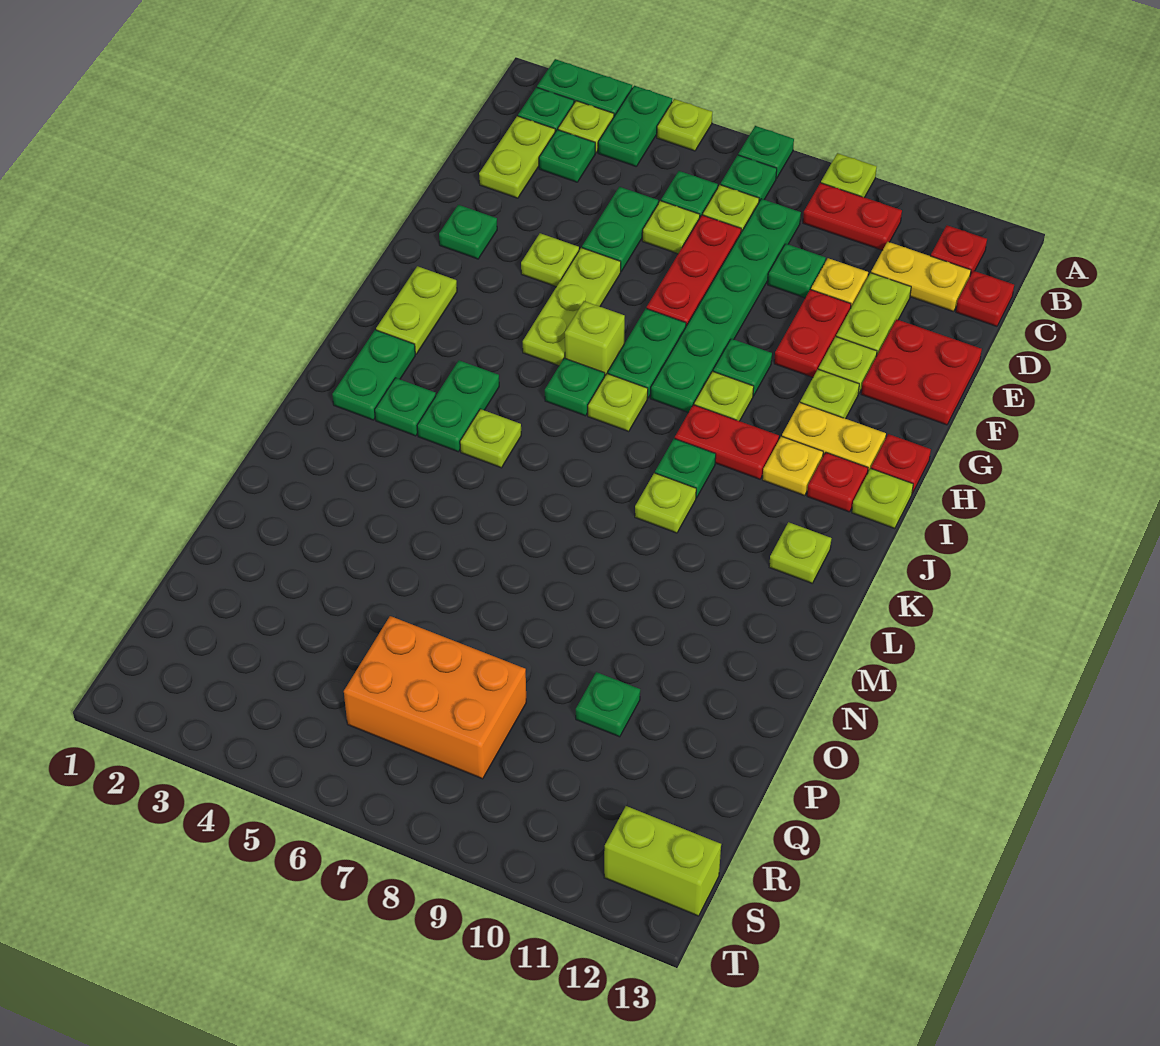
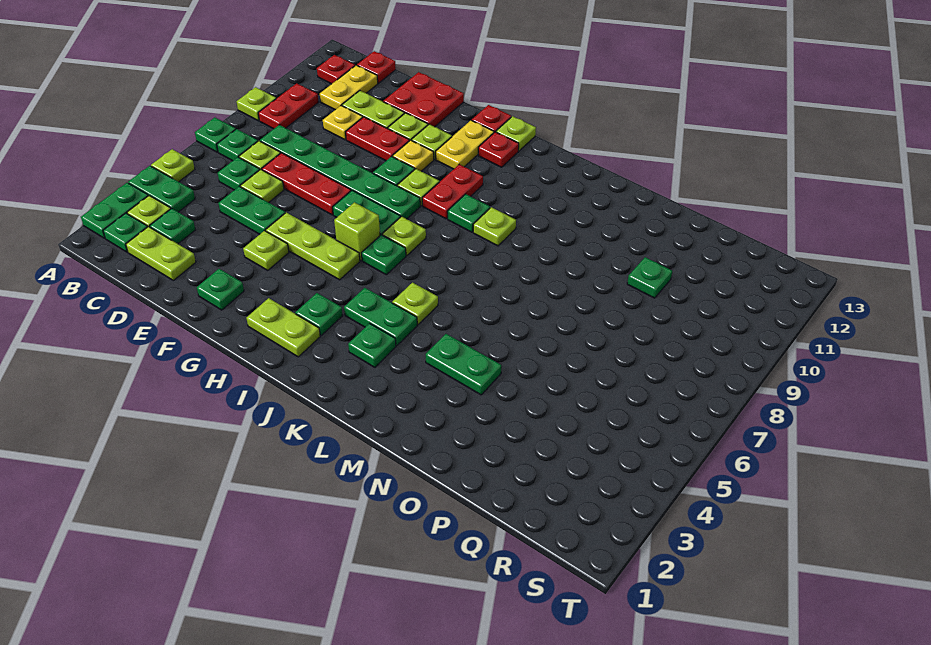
green plate D9 level 1 -> green plate I3 level 1
yellow plate I11 level 1 -> yellow plate G10 level 1
green plate J2:K2 level 1 -> green plate M4:N4 level 1
lime plate K12 level 1 -> none
orange brick Q6:R8 level 1 -> none
lime brick S12:S13 level 1 -> none

